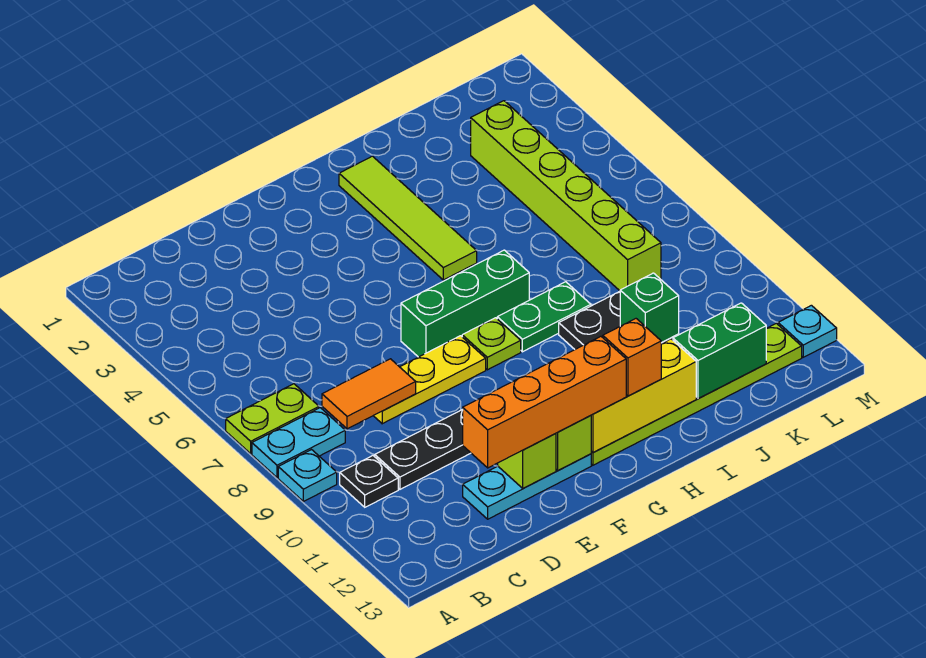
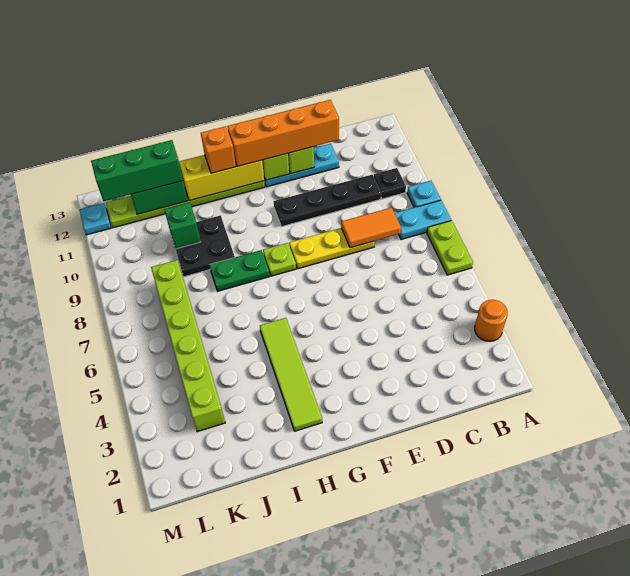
none -> orange round brick A3 level 1
lime plate A7:B7 level 1 -> lime plate A6:A7 level 1
green brick F7:H7 level 1 -> green brick J12:L12 level 3

